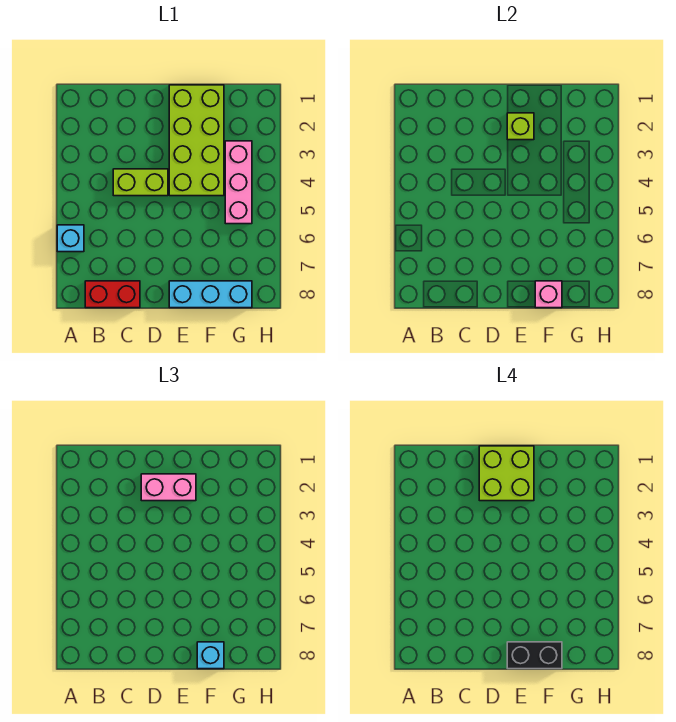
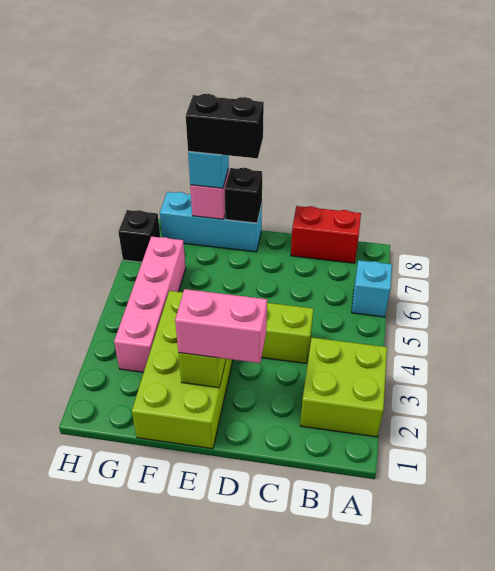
lime brick D1:E2 level 4 -> lime brick A2:B3 level 1
none -> black brick E8 level 2
pink brick G3:G5 level 1 -> pink brick G3:G6 level 1
none -> black brick H7 level 1

